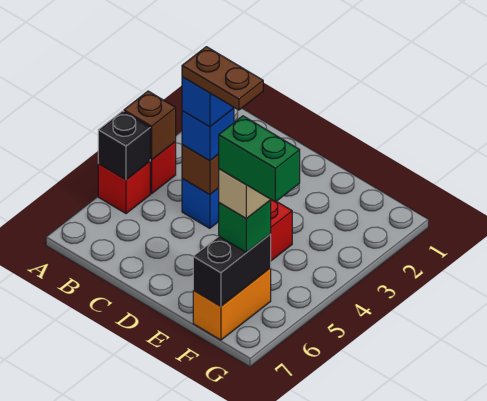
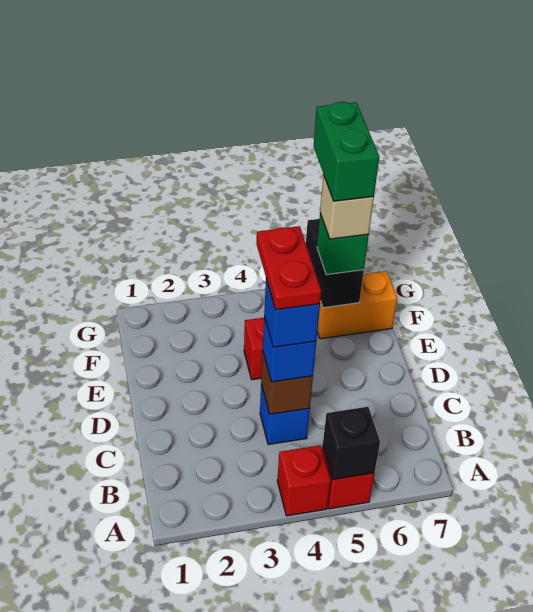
brown brick A4 level 2 -> none
brown plate C4:D4 level 5 -> red plate C4:D4 level 5
black brick F6:F7 level 2 -> black brick F6:G6 level 2

